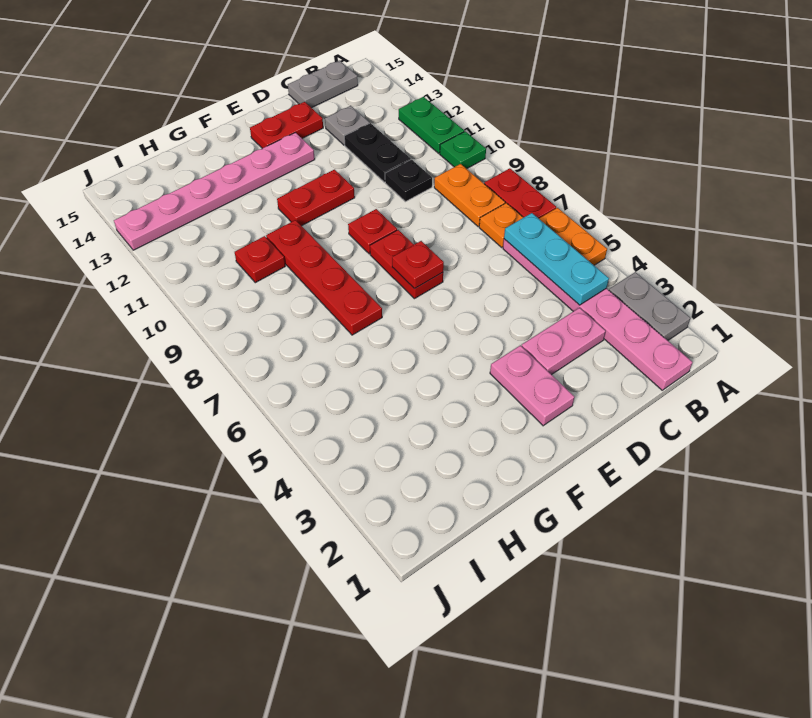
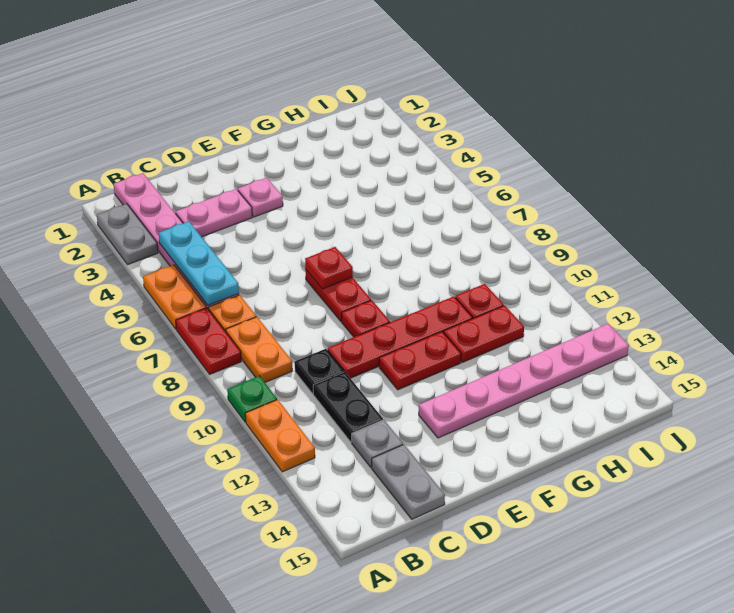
green plate A11:A12 level 1 -> orange plate A11:A12 level 1
grey plate B15:C15 level 1 -> grey plate C14:C15 level 1
red plate D14:E14 level 1 -> red plate G11:H11 level 1
pink plate E2:E3 level 1 -> pink plate E3 level 1
red plate G7:G10 level 1 -> red plate D10:G10 level 1

